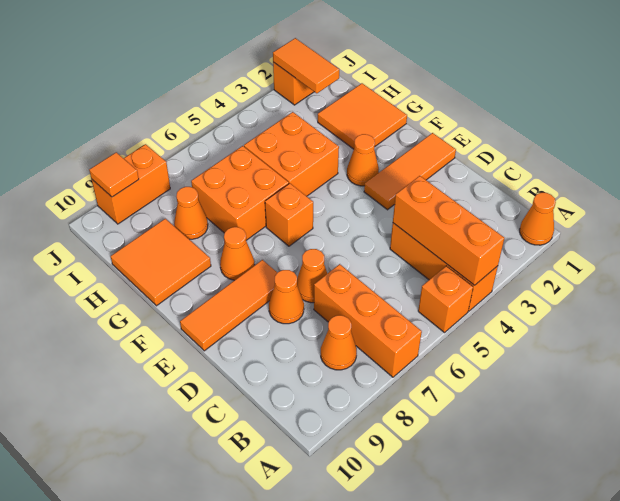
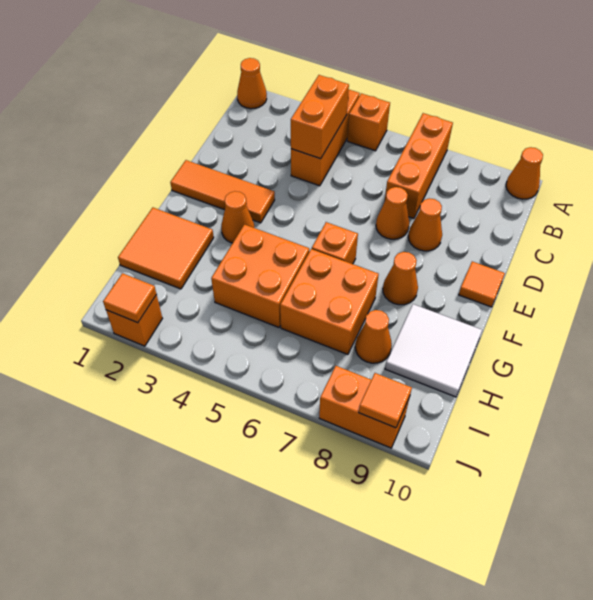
orange brick A4:C4 level 2 -> orange brick B4:C4 level 2
orange cone B8 level 1 -> orange cone A10 level 1
orange tile E8:E10 level 1 -> orange tile E10 level 1
orange tile G9:H10 level 1 -> white tile G9:H10 level 1
orange tile I2:J2 level 2 -> orange tile J2 level 2

